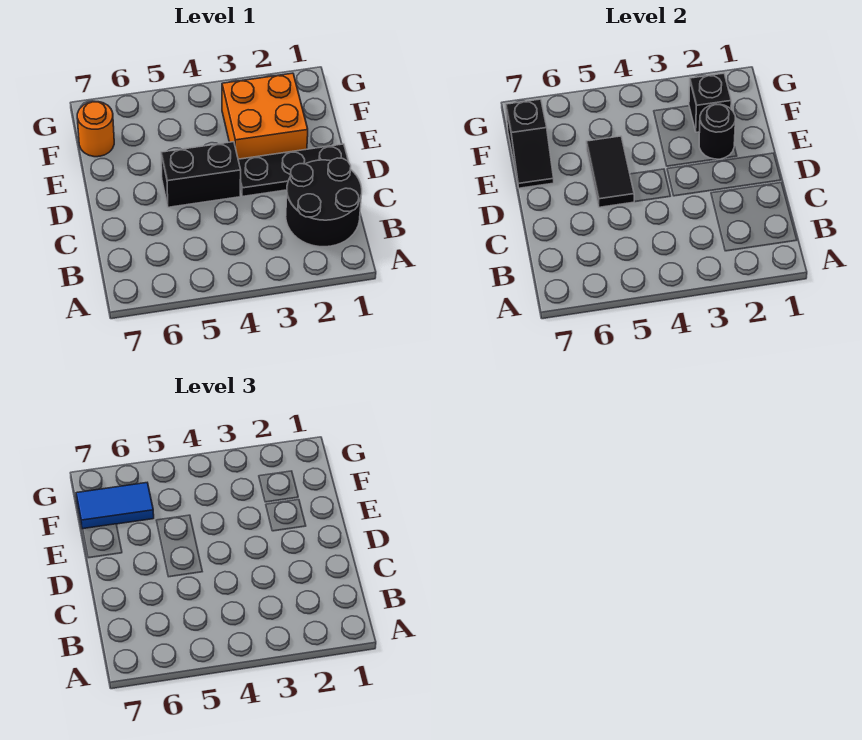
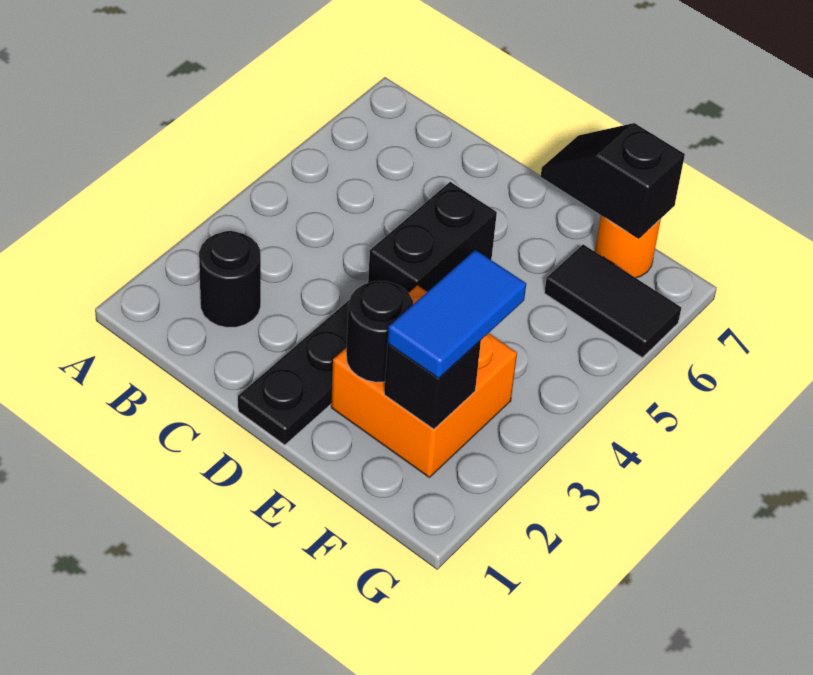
black round brick B1:C2 level 1 -> black round brick B2 level 1
black tile D5:E5 level 2 -> black tile F6:G6 level 1
blue tile F6:F7 level 3 -> blue tile F2:F3 level 3

